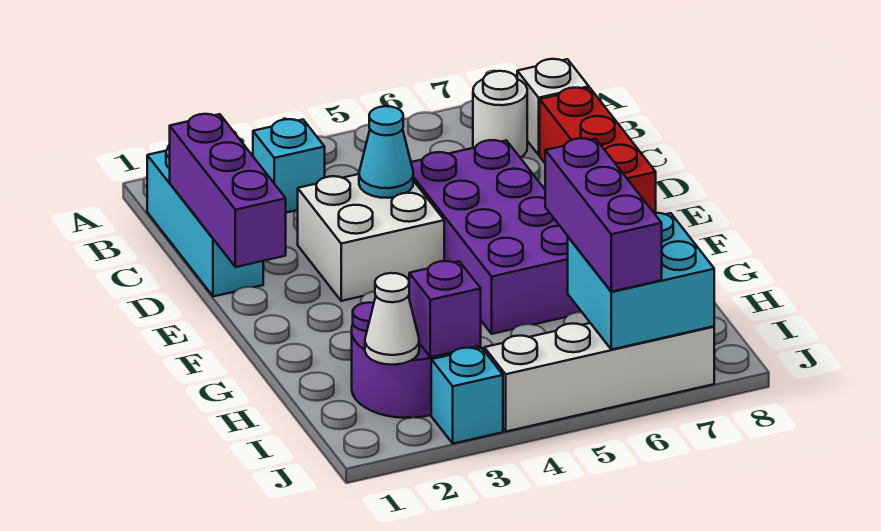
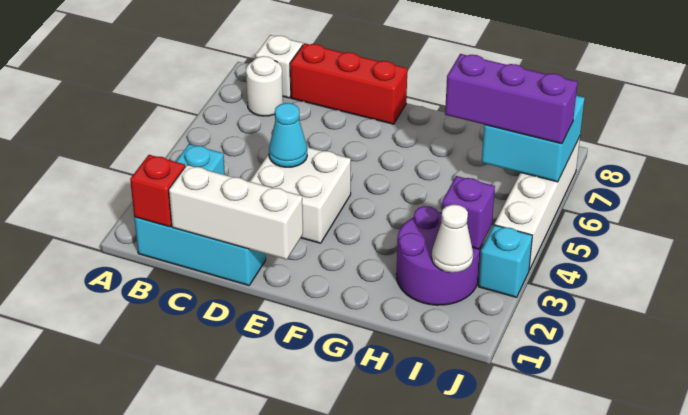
none -> red brick B1 level 2
purple brick C1:E1 level 2 -> white brick C1:E1 level 2
purple brick D5:G6 level 1 -> none

